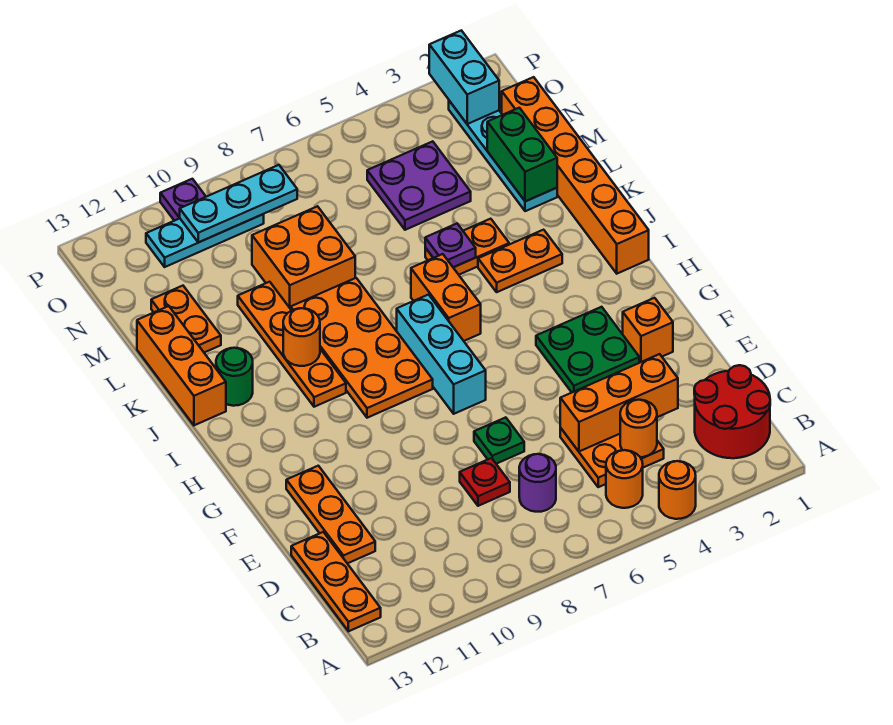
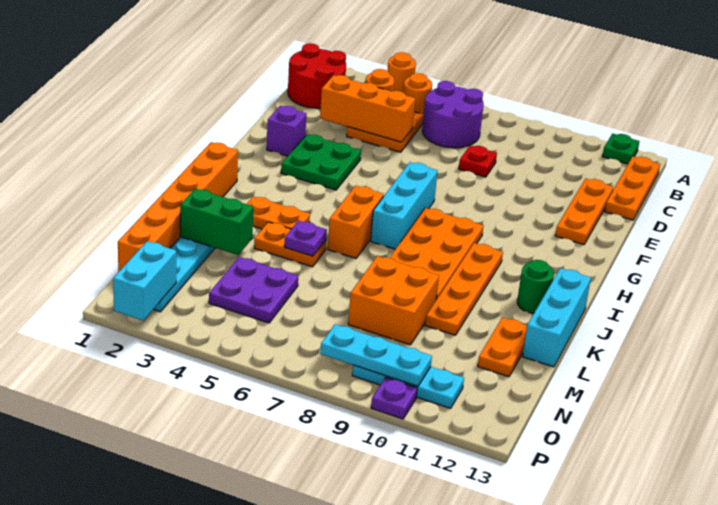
purple round brick C7 level 1 -> purple round brick B6:C7 level 1
green plate E7 level 1 -> green plate A12 level 1
orange brick F2 level 1 -> purple brick F2 level 1
orange round brick J10 level 2 -> none
orange brick J13:L13 level 1 -> cyan brick J13:L13 level 1
green brick L2:M2 level 2 -> green brick L2:L3 level 2

